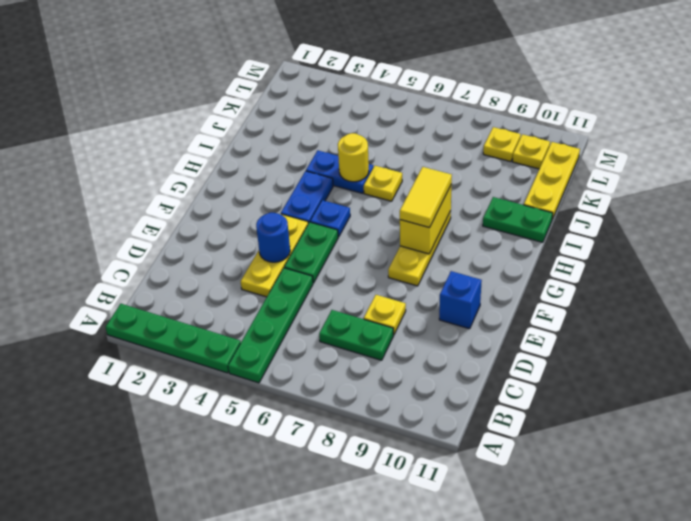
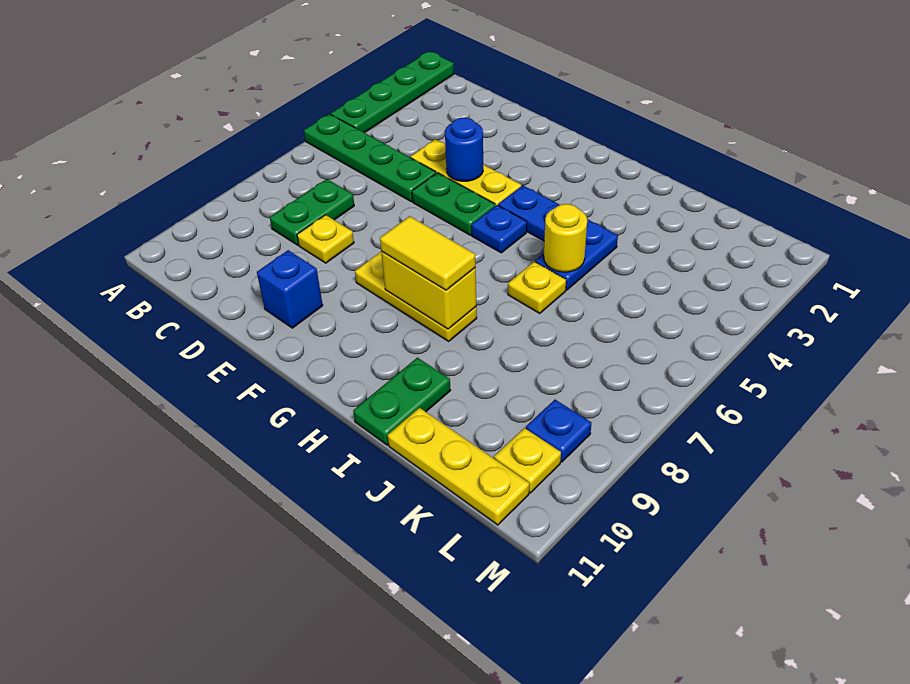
yellow plate L9 level 1 -> blue plate L9 level 1

